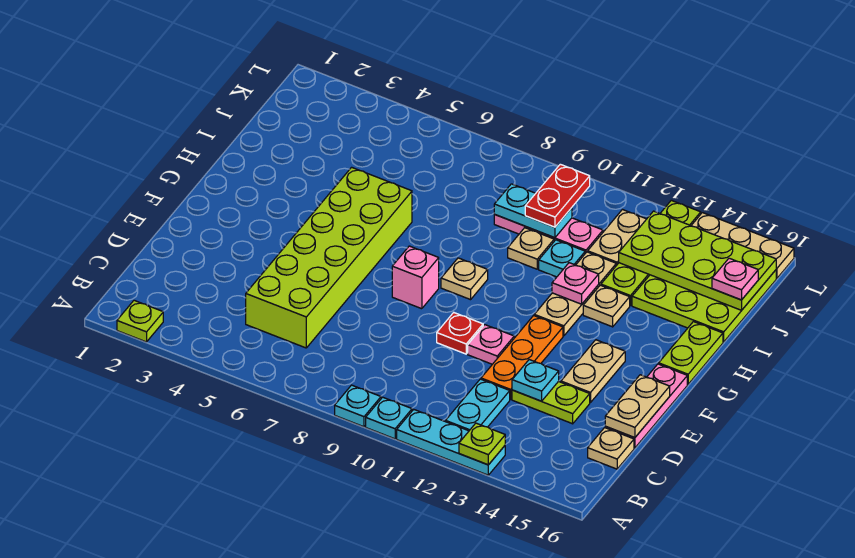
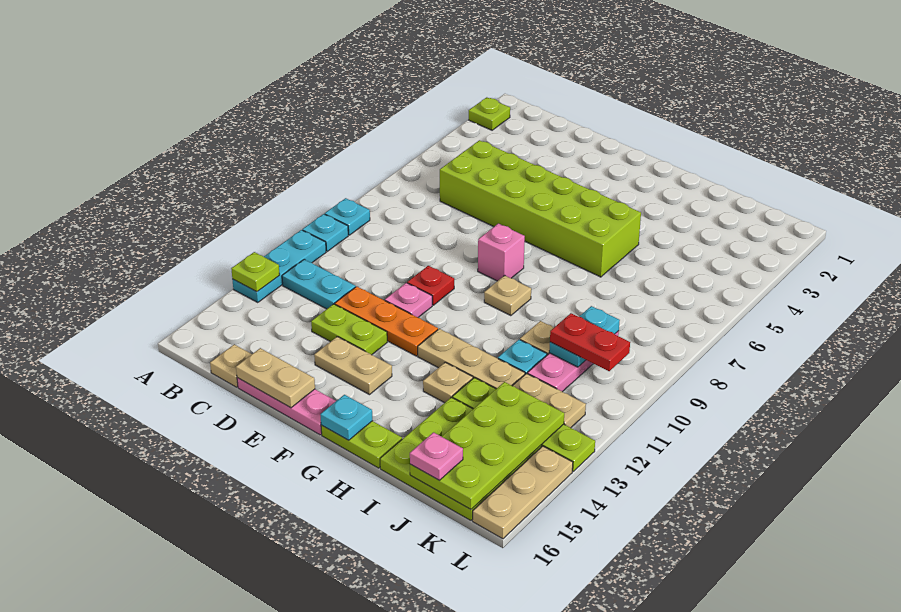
lime plate D13:D14 level 1 -> lime plate D13:E13 level 1
cyan plate D13 level 2 -> cyan plate G16 level 2
pink plate H12 level 2 -> none

